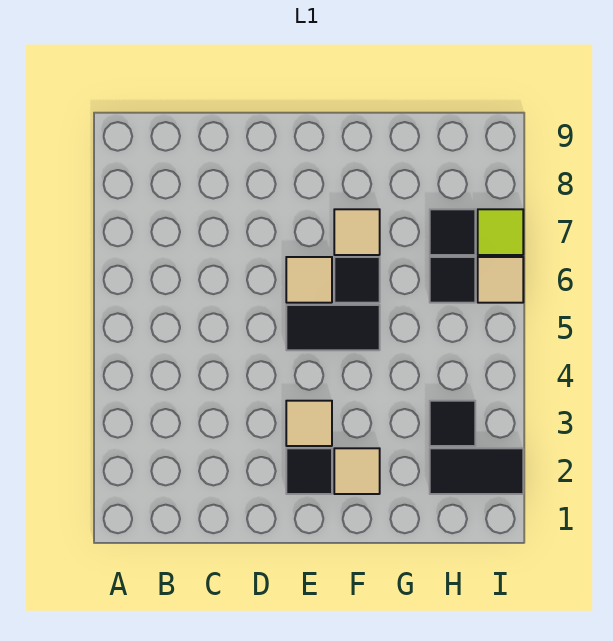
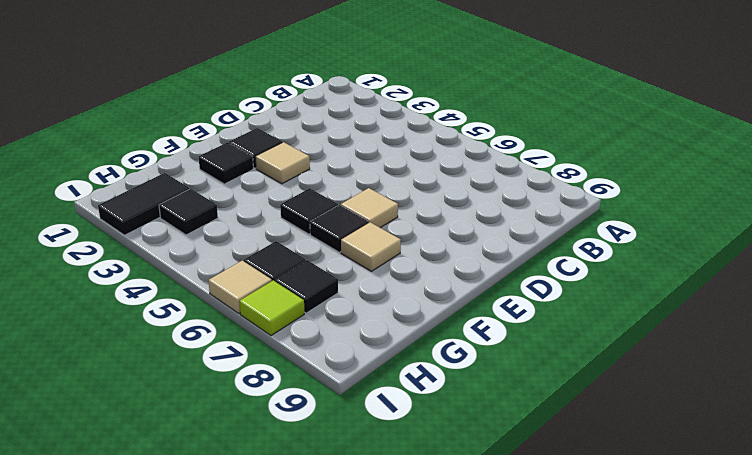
black tile E5:F5 level 1 -> black tile F5 level 1
tan tile F2 level 1 -> black tile F2 level 1

